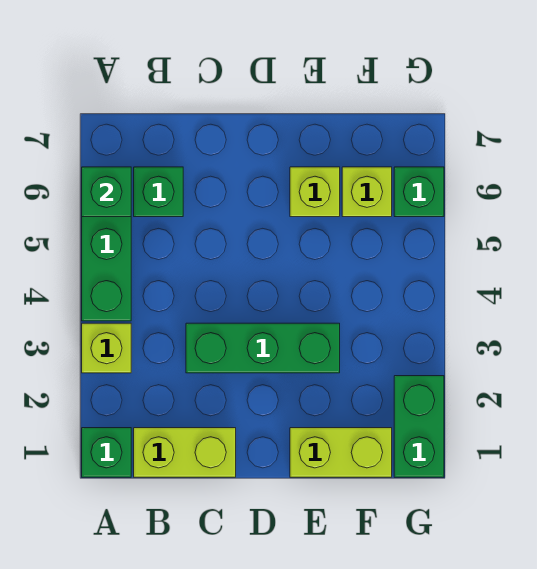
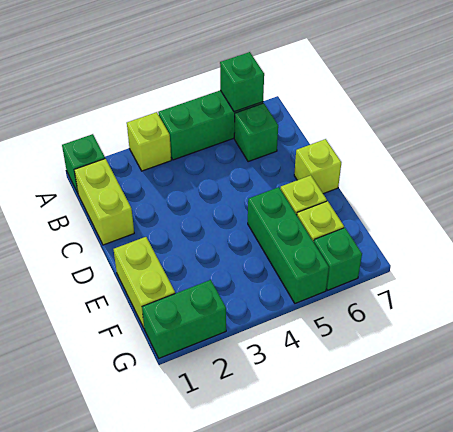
green brick C3:E3 level 1 -> green brick E5:G5 level 1
none -> lime brick D7 level 1

